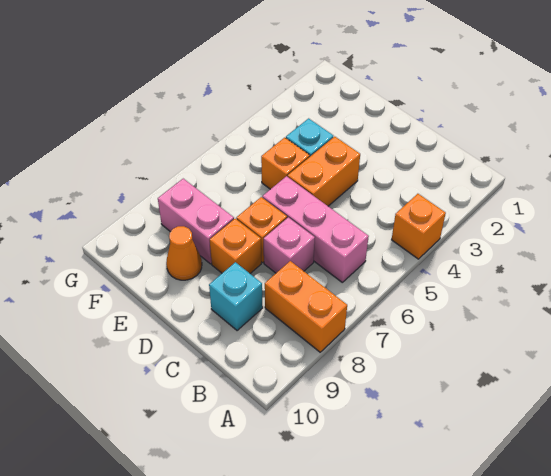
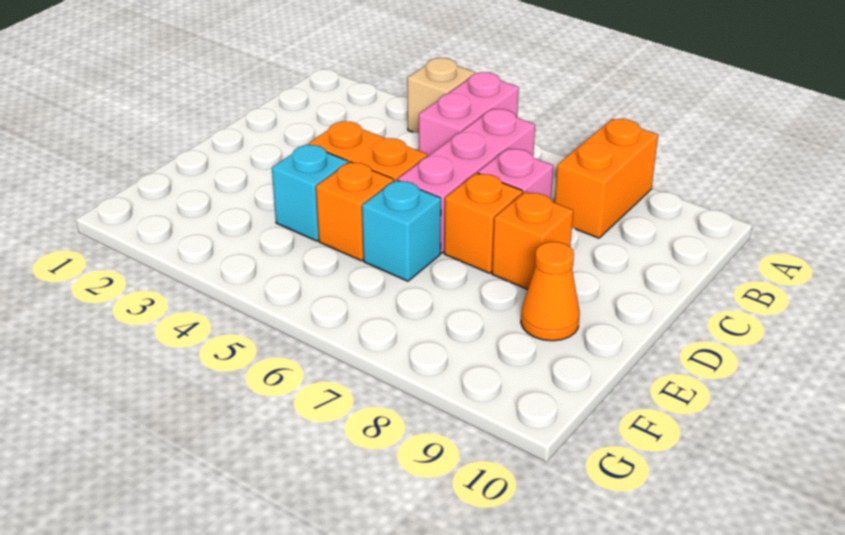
orange brick A4 level 1 -> tan brick A4 level 1
cyan brick C9 level 1 -> cyan brick E6 level 1
pink brick E8:F8 level 1 -> pink brick A5:B5 level 1

